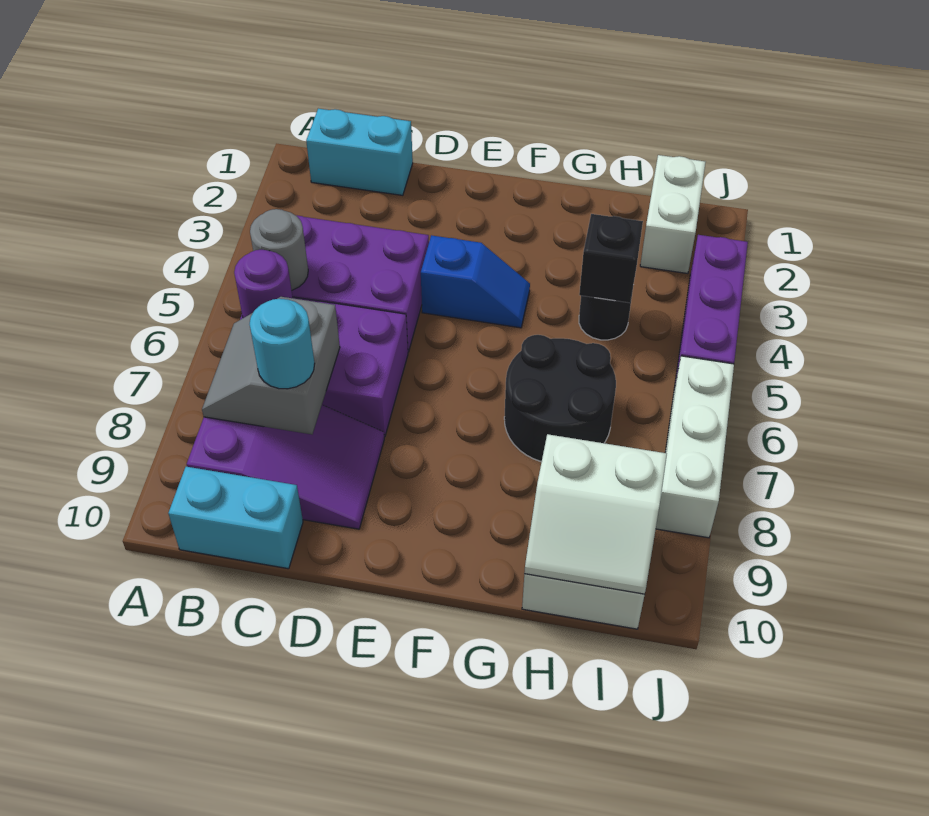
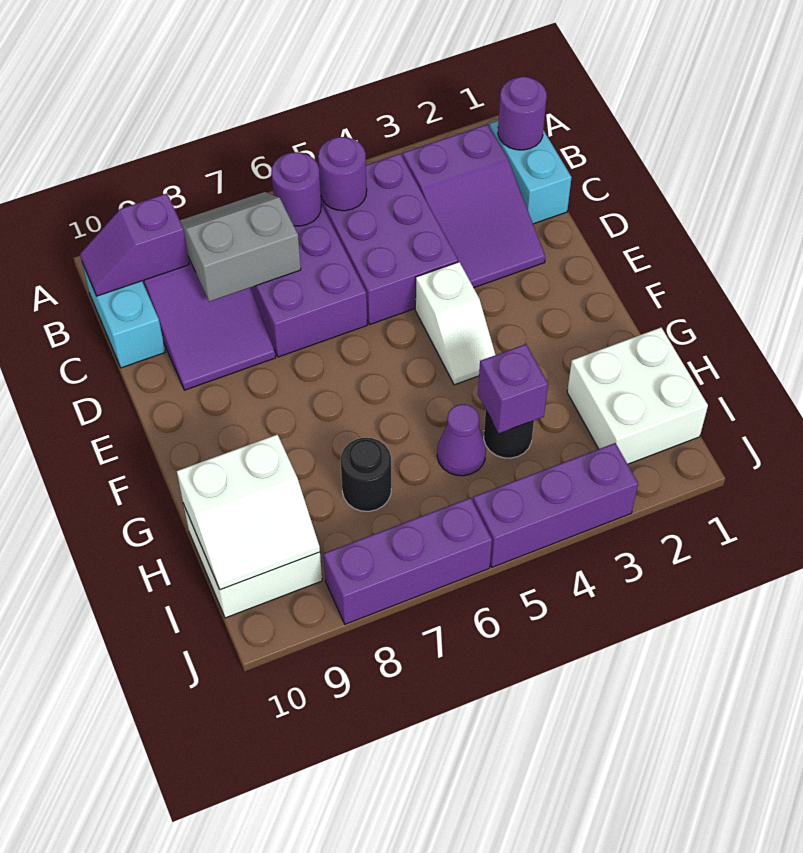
none -> purple round brick B1 level 2
none -> purple slope B2:D3 level 1 top B
grey round brick B5 level 2 -> purple round brick B5 level 2
none -> purple slope B9:B10 level 2 top 9
cyan round brick C8 level 3 -> none
blue slope E4:F4 level 1 top E -> white slope E4:F4 level 1 top E
black round brick G6:H7 level 1 -> black round brick H7 level 1
black brick H4 level 2 -> purple brick H4 level 2
none -> purple cone H5 level 1
white slope H9:I10 level 2 top 9 -> white slope H9:I10 level 2 top H
white brick I1:I2 level 1 -> white brick H1:I2 level 1
white brick J6:J8 level 1 -> purple brick J6:J8 level 1

